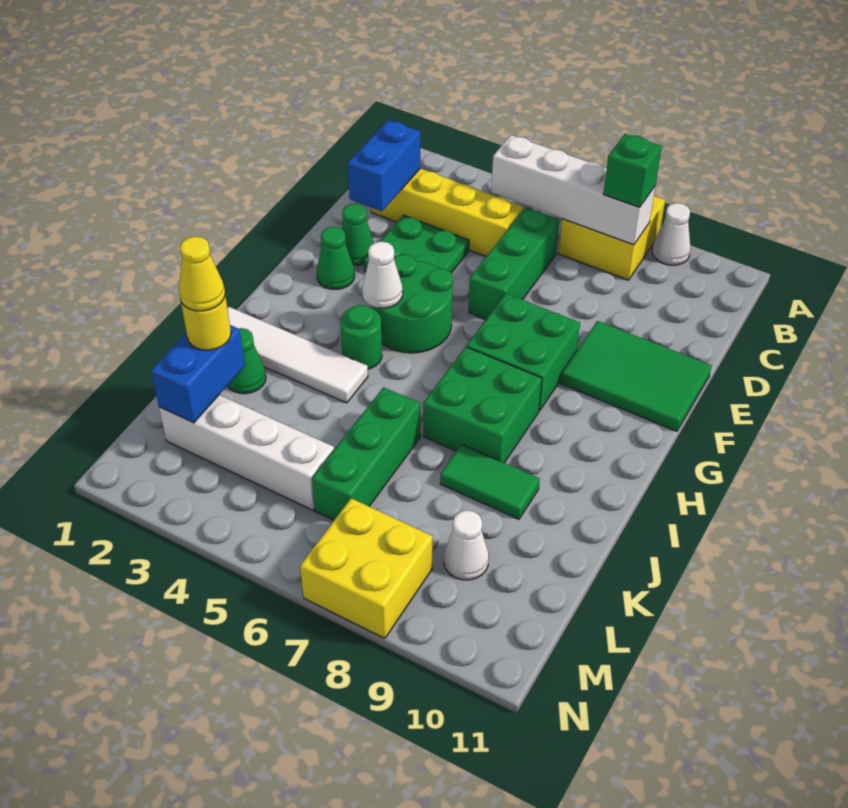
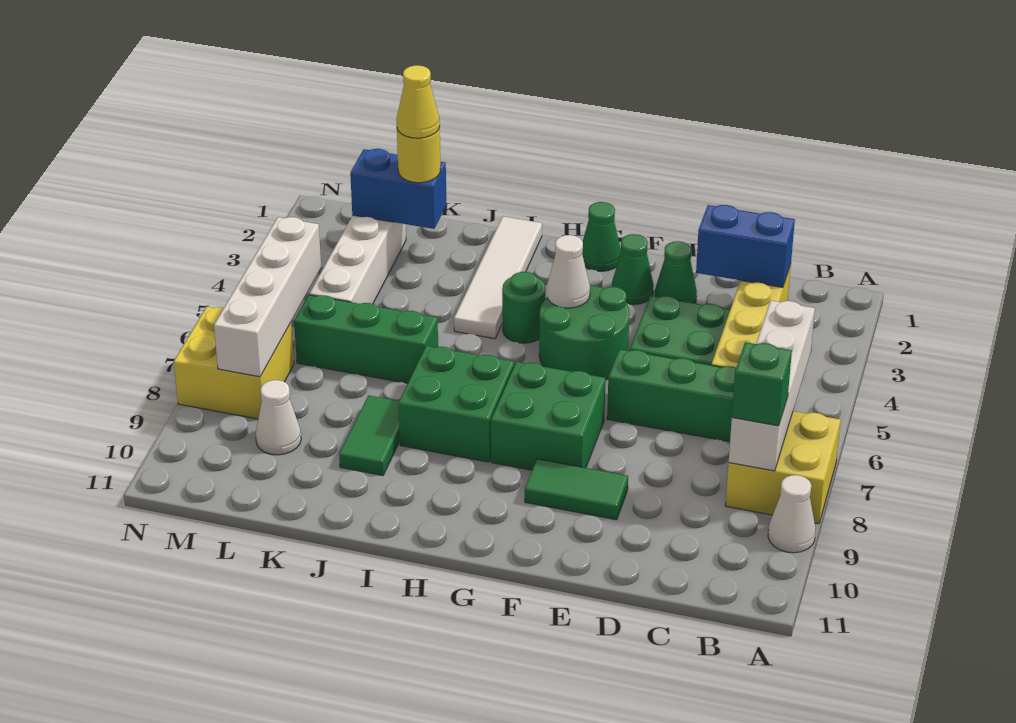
green tile E9:F11 level 1 -> green tile E9:F9 level 1
green cone J2 level 1 -> green cone G1 level 1
none -> white brick M5:M8 level 2

